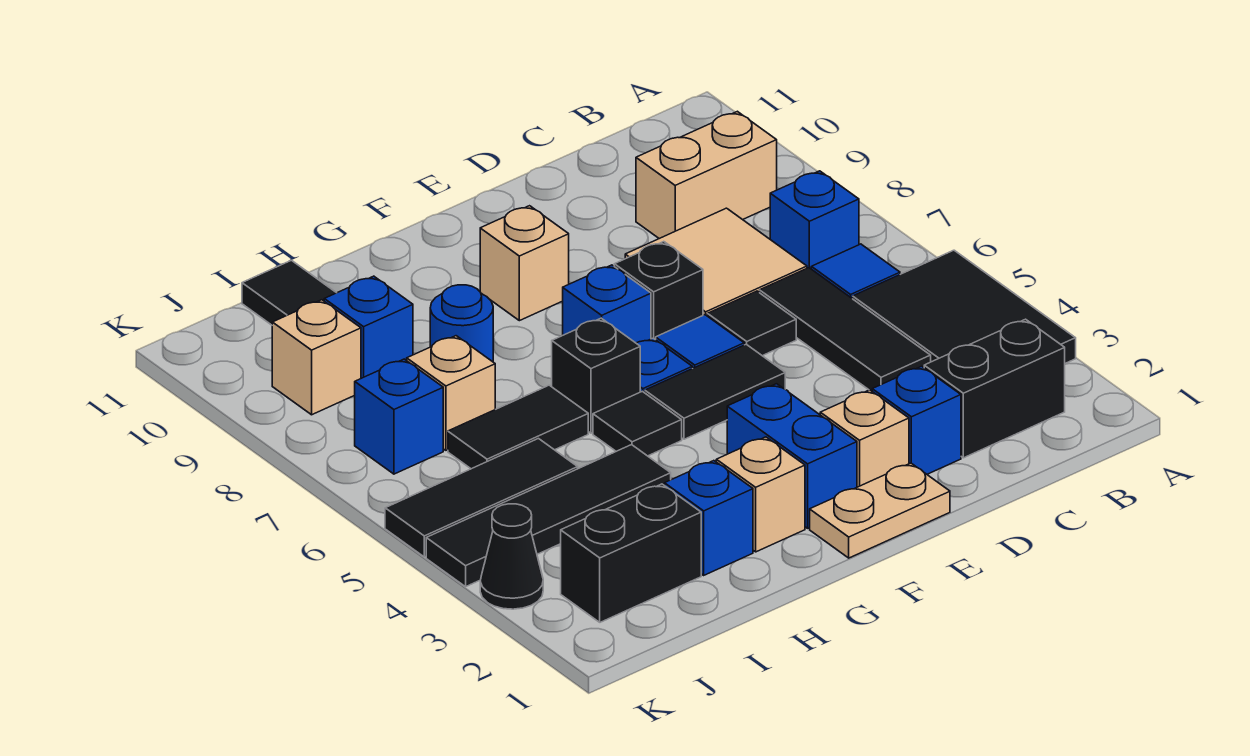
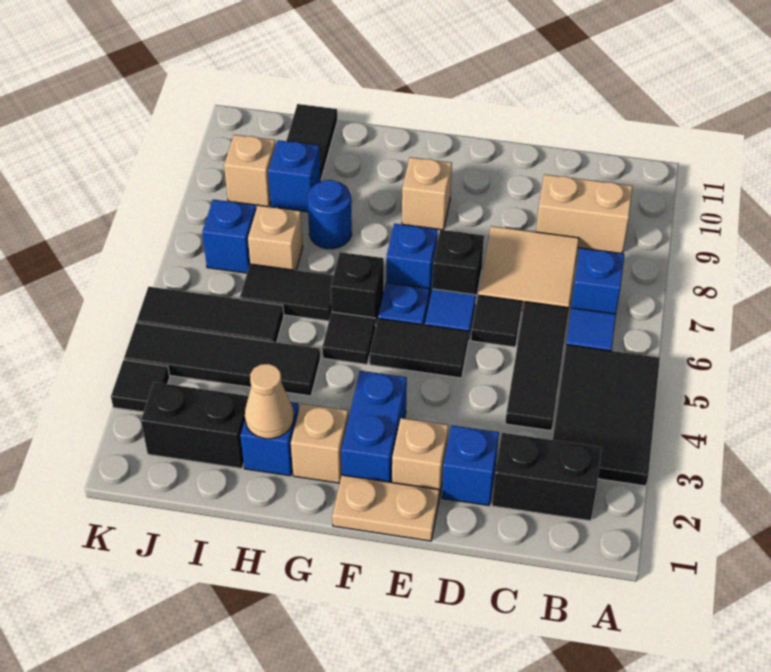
none -> tan cone H2 level 2
black cone K3 level 1 -> black tile K3 level 1

